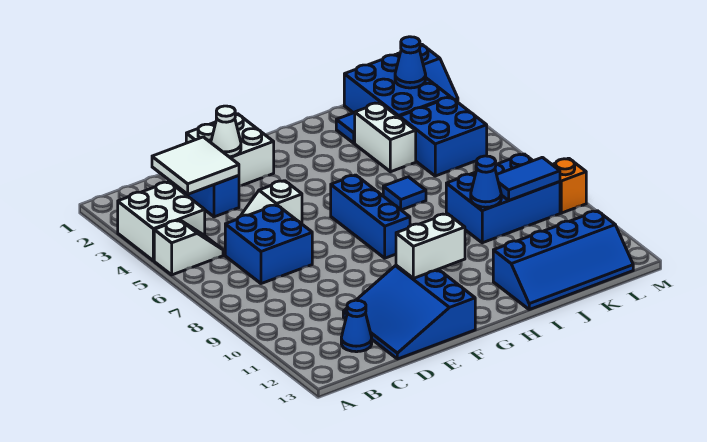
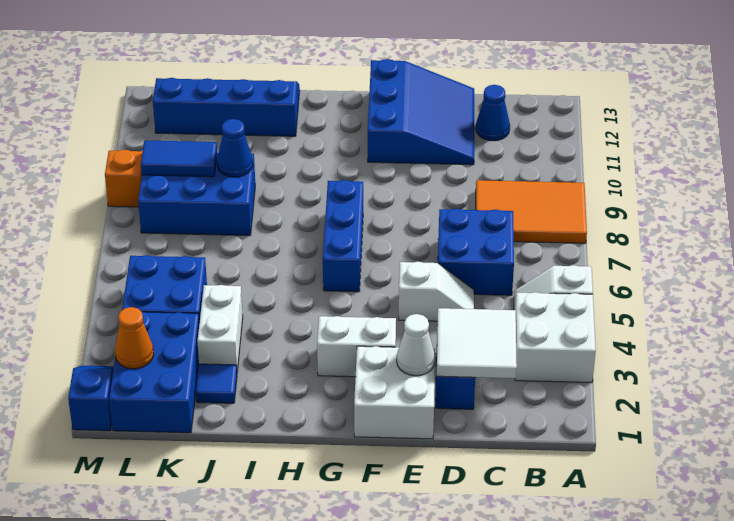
none -> orange tile A8:C9 level 1
white brick F11:G11 level 2 -> white brick F3:G3 level 1
blue tile I6 level 1 -> none
blue cone L2 level 2 -> orange cone L2 level 2

